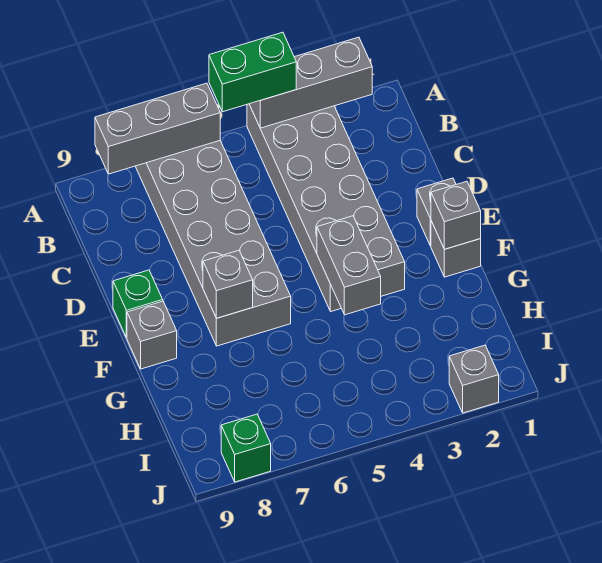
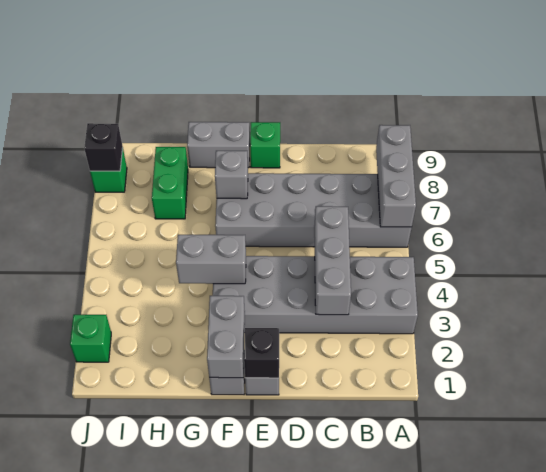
grey brick A2:A4 level 2 -> grey brick C3:C5 level 2
green brick A4:A5 level 3 -> green brick H7:H8 level 1
none -> black brick E1 level 2
grey brick F1 level 2 -> grey brick F1:F2 level 2
grey brick F9 level 1 -> grey brick F9:G9 level 1
grey brick J2 level 1 -> green brick J2 level 1
none -> black brick J8 level 2

